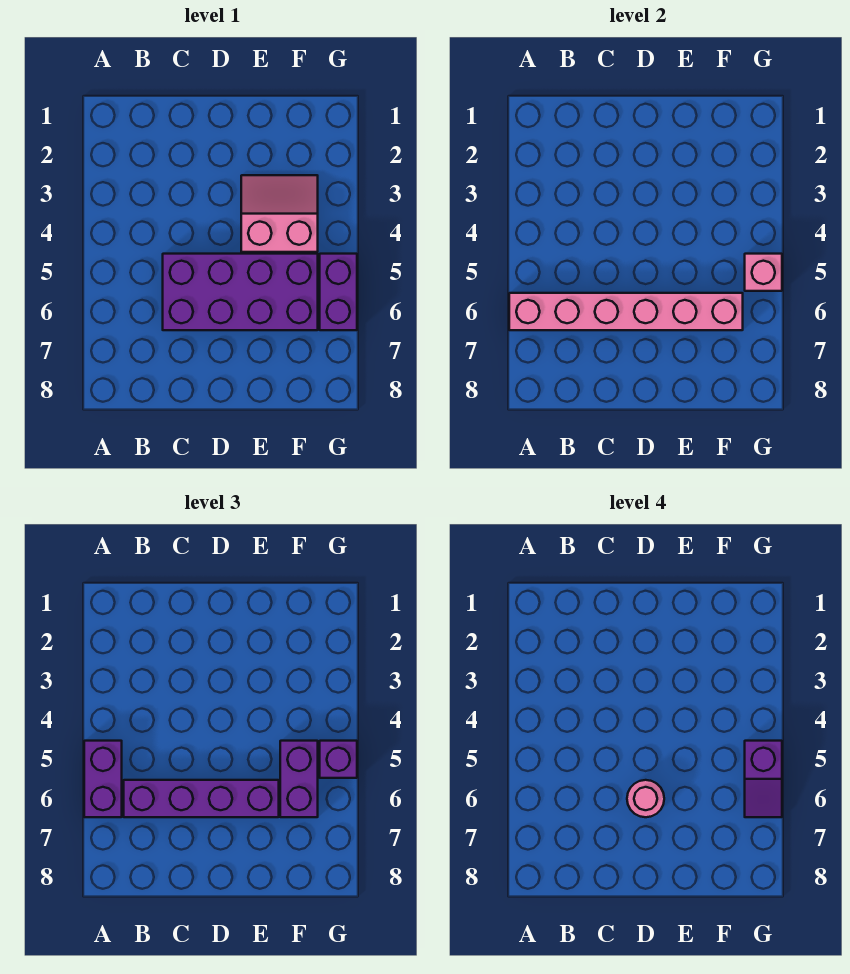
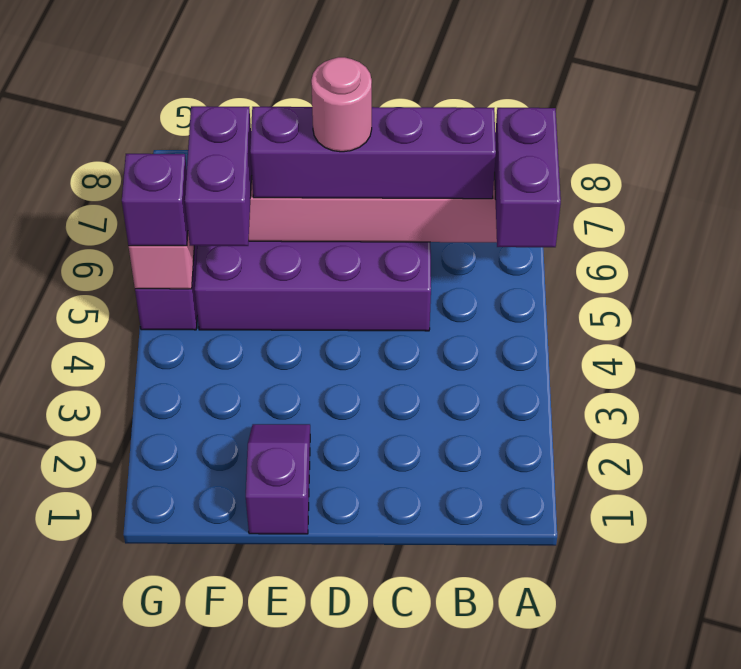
pink slope E3:F4 level 1 top 4 -> none
purple slope G5:G6 level 4 top 5 -> purple slope E1:E2 level 1 top 1

